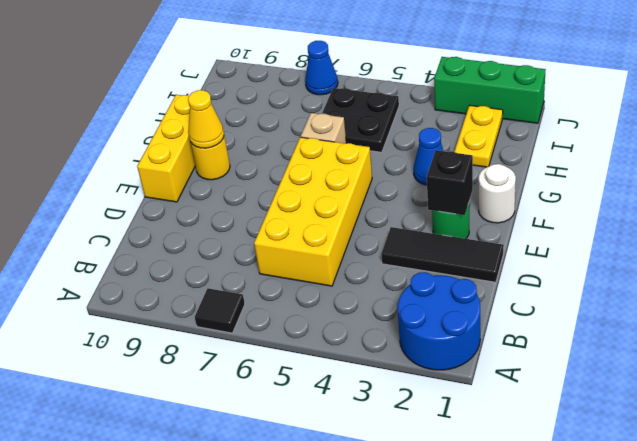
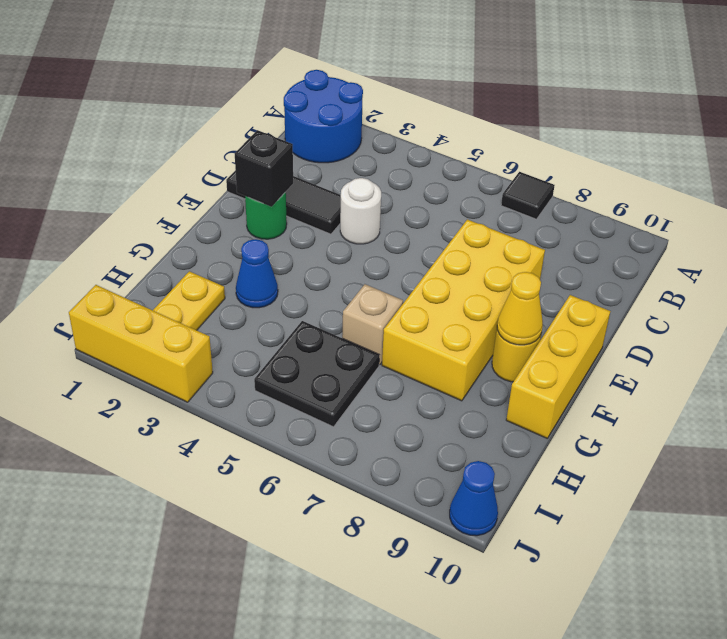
yellow brick C5:F6 level 1 -> yellow brick D7:G8 level 1
white round brick F1 level 1 -> white round brick D4 level 1
green brick J1:J3 level 1 -> yellow brick J1:J3 level 1
blue cone J7 level 1 -> blue cone J10 level 1

